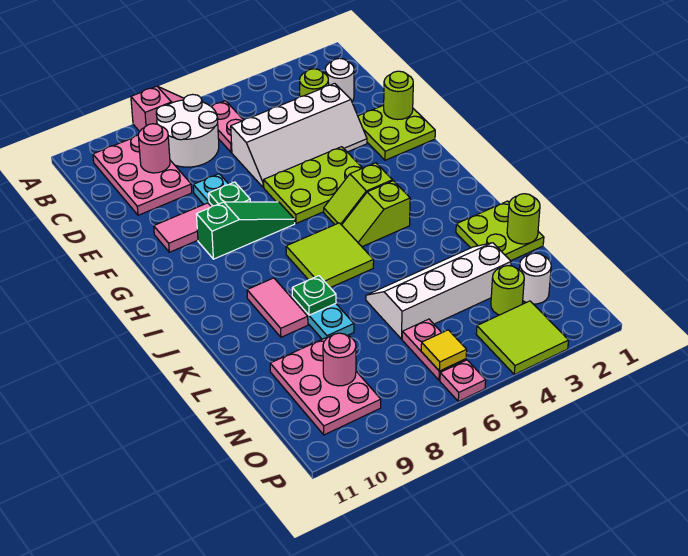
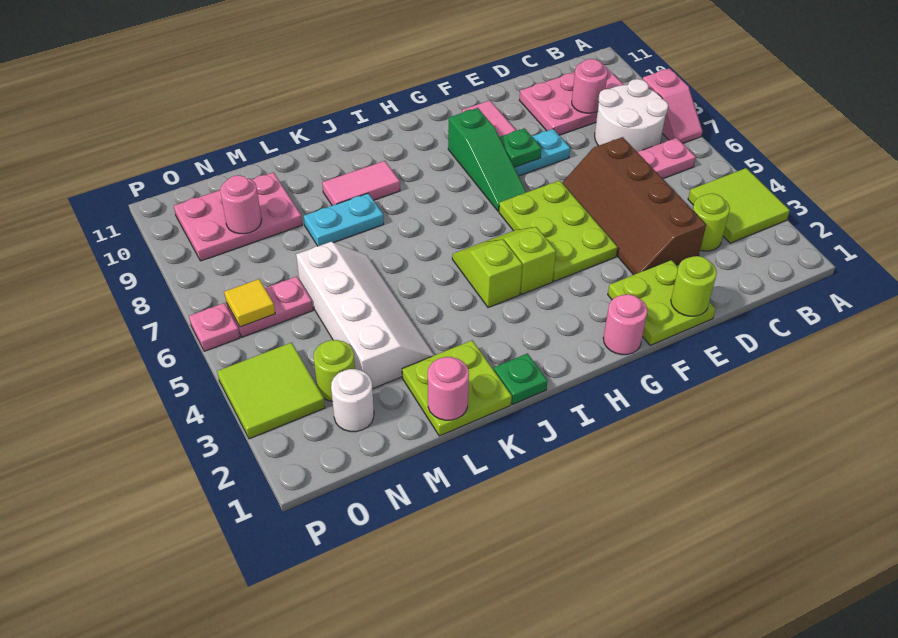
white round brick C2 level 1 -> none
white slope D3:E6 level 1 top D -> brown slope D3:E6 level 1 top D
none -> pink round brick G1 level 1
lime tile I6:J7 level 1 -> lime tile A3:B4 level 1
green plate K8 level 2 -> green plate J1 level 1
lime round brick L1 level 2 -> pink round brick L1 level 2

